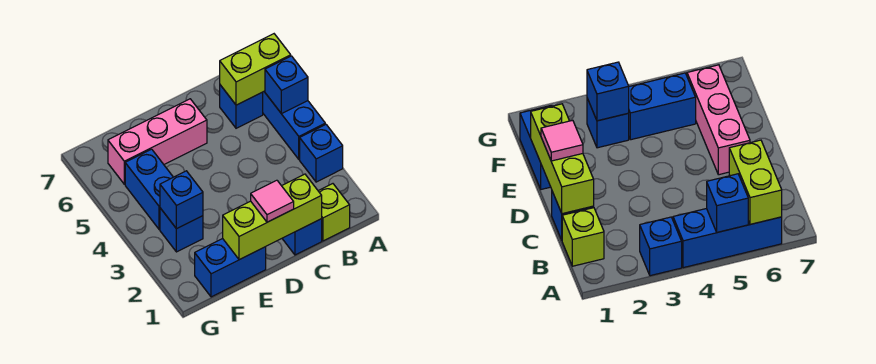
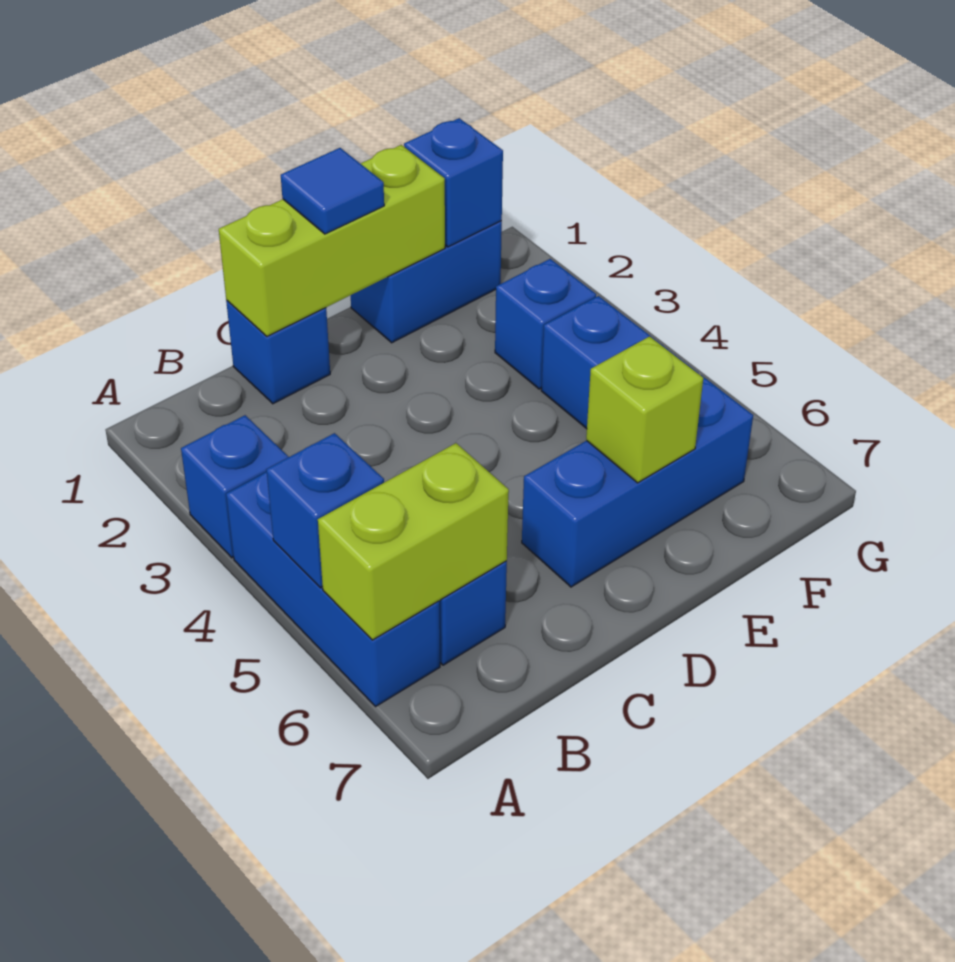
lime brick B1 level 1 -> lime brick E6 level 2
pink tile D1 level 3 -> blue tile D1 level 3
pink brick D6:F6 level 1 -> blue brick D6:F6 level 1
blue brick F3 level 2 -> blue brick F1 level 2

